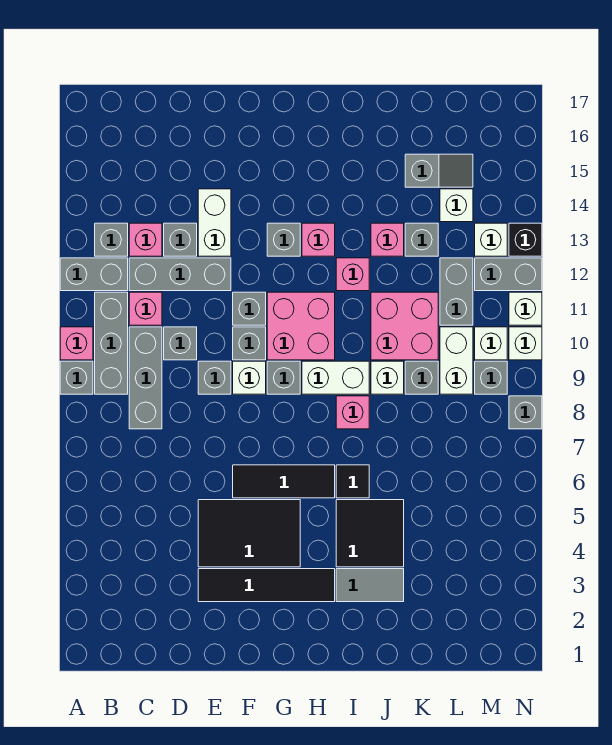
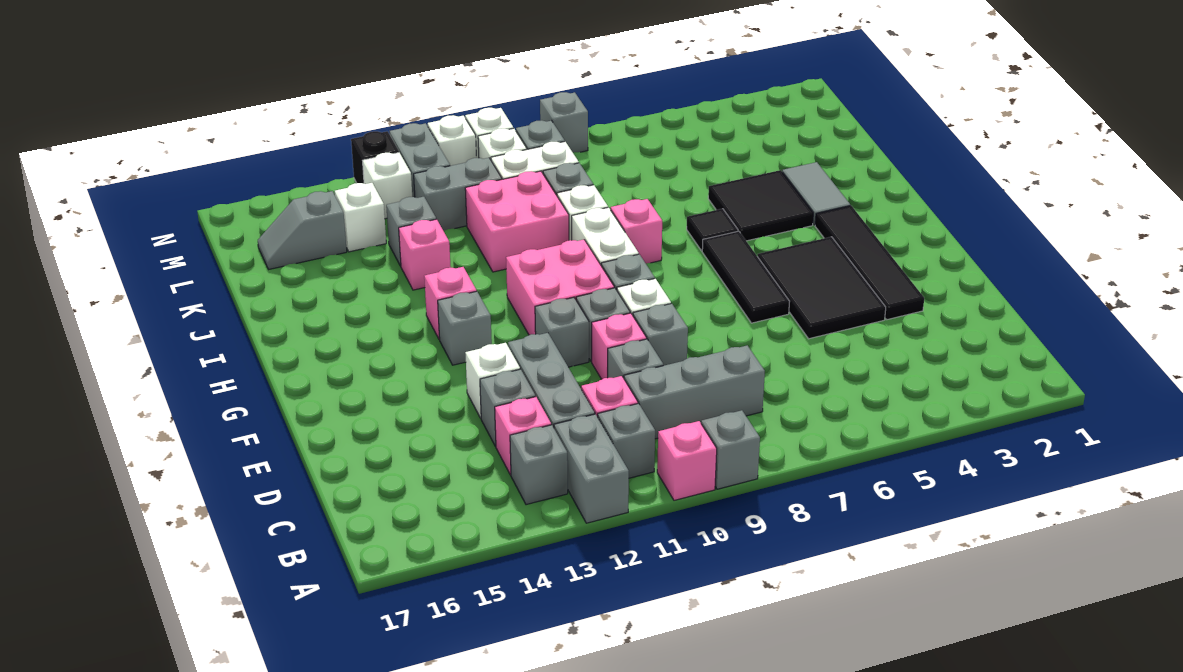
grey brick B9:B11 level 1 -> grey brick B11 level 1
white brick E13:E14 level 1 -> white brick E13 level 1
pink brick I12 level 1 -> pink brick E10 level 1
grey slope K15:L15 level 1 top K -> grey slope L15:L16 level 1 top 15

